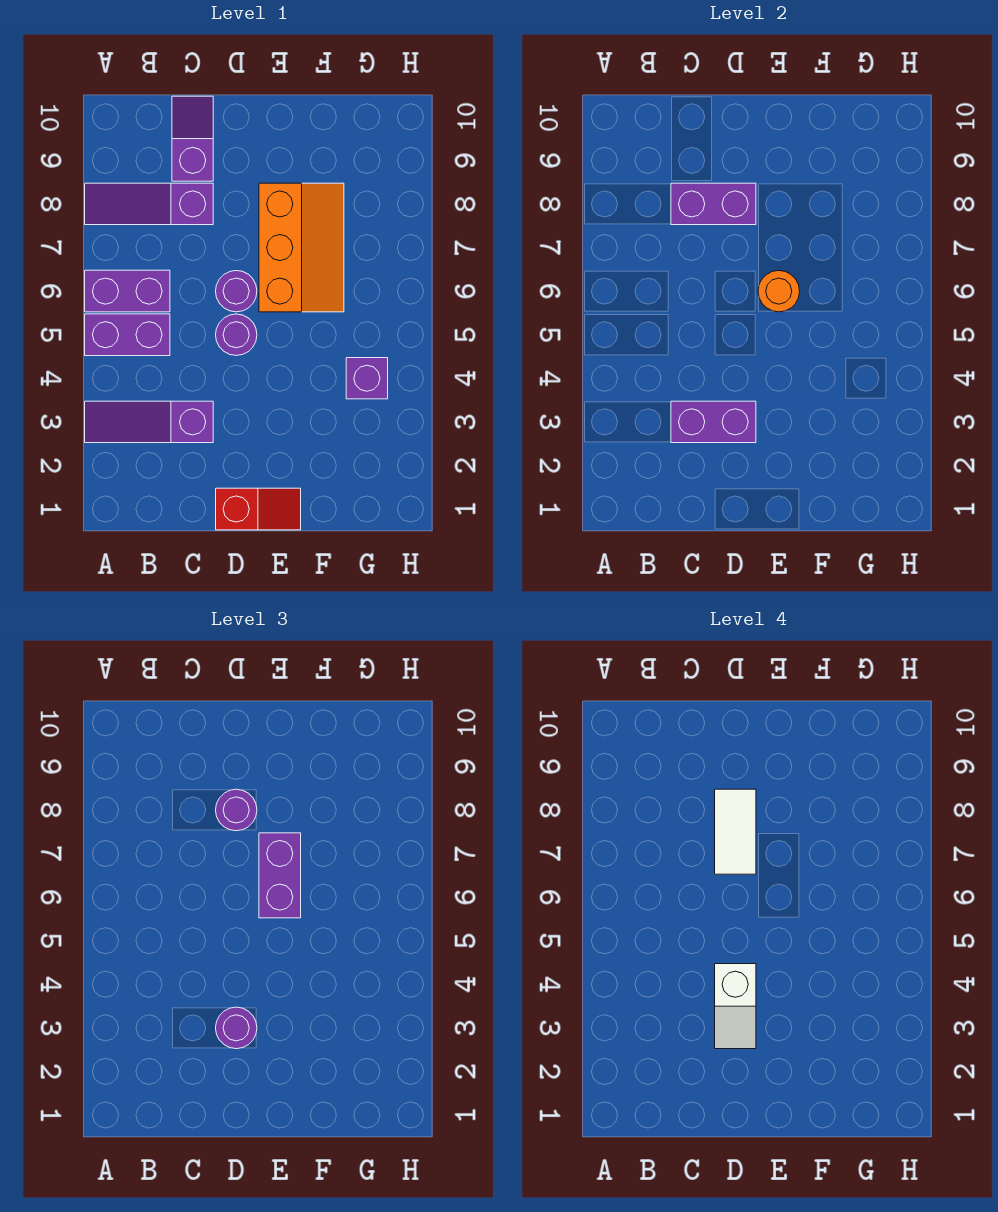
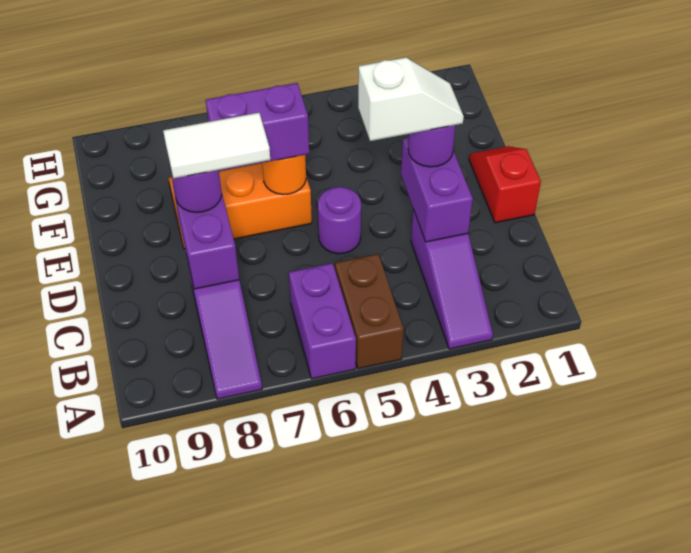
purple brick A5:B5 level 1 -> brown brick A5:B5 level 1
purple slope C9:C10 level 1 top 9 -> none
purple round brick D6 level 1 -> none
purple brick G4 level 1 -> none

